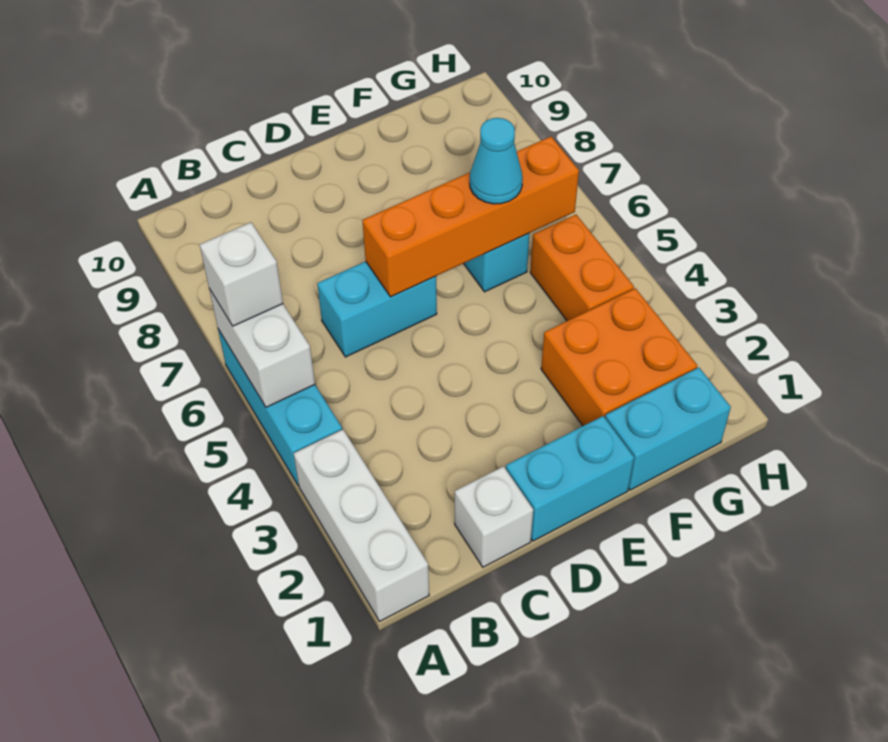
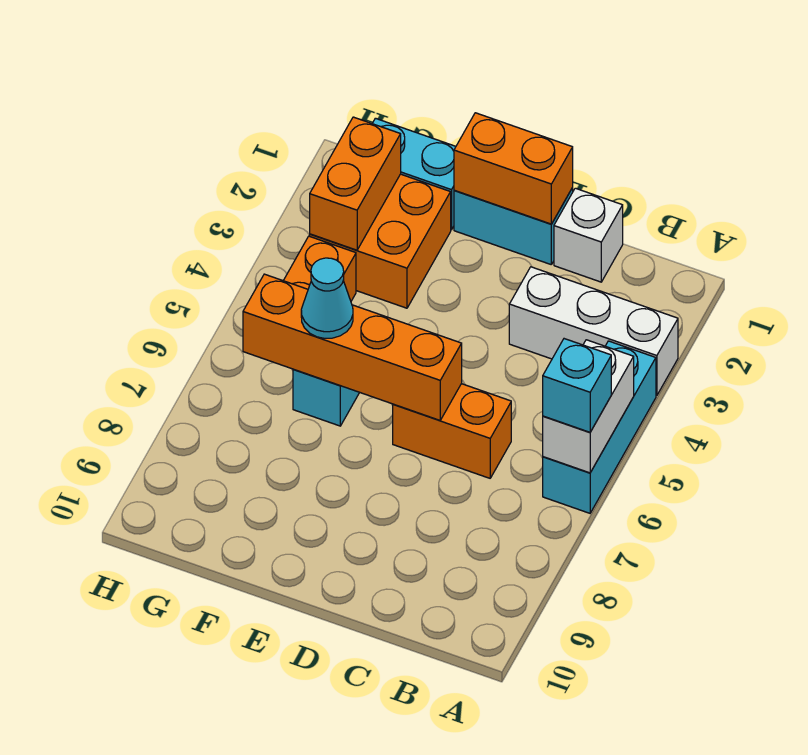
white brick A1:A3 level 1 -> white brick A3:C3 level 1
white brick A6 level 3 -> cyan brick A6 level 3
cyan brick C6:D6 level 1 -> orange brick C6:D6 level 1
none -> orange brick D1:E1 level 2
none -> orange brick G2:G3 level 2

